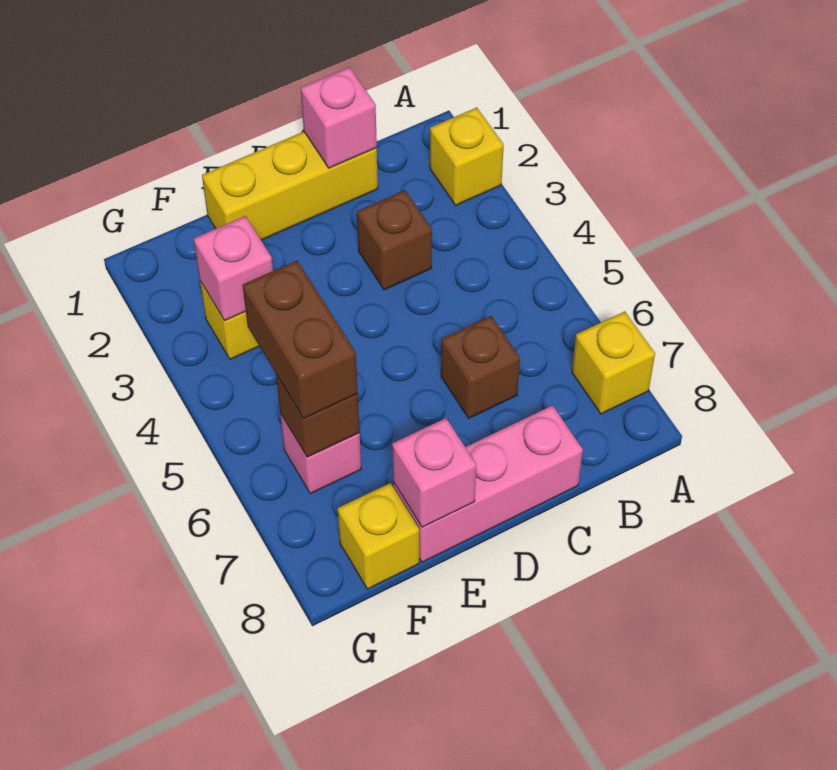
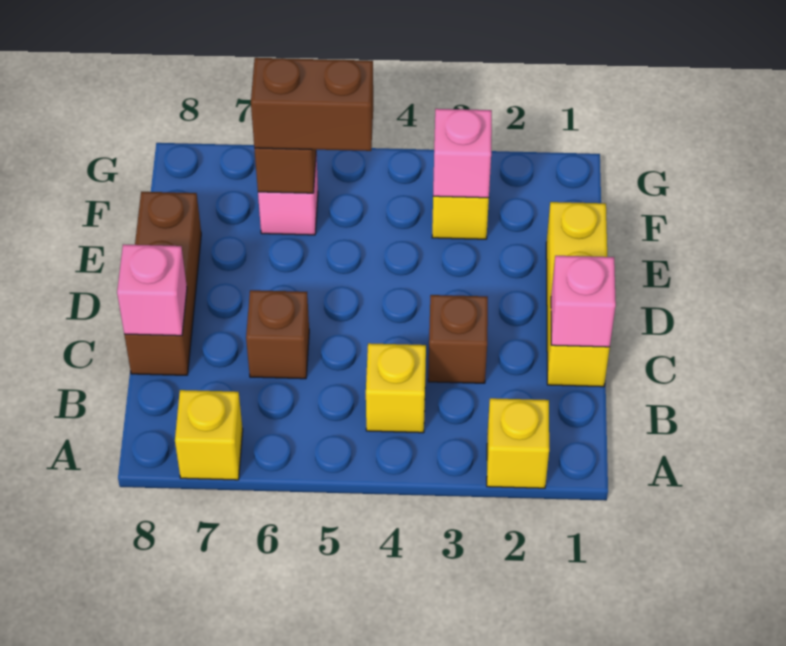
pink brick C8:E8 level 1 -> brown brick C8:E8 level 1
pink brick E8 level 2 -> pink brick C8 level 2
yellow brick F8 level 1 -> yellow brick B4 level 1

